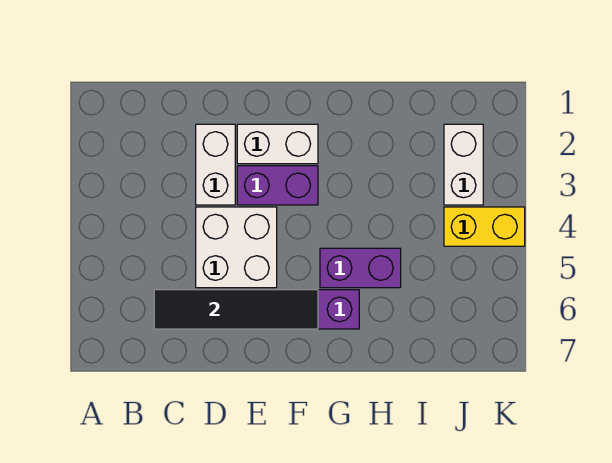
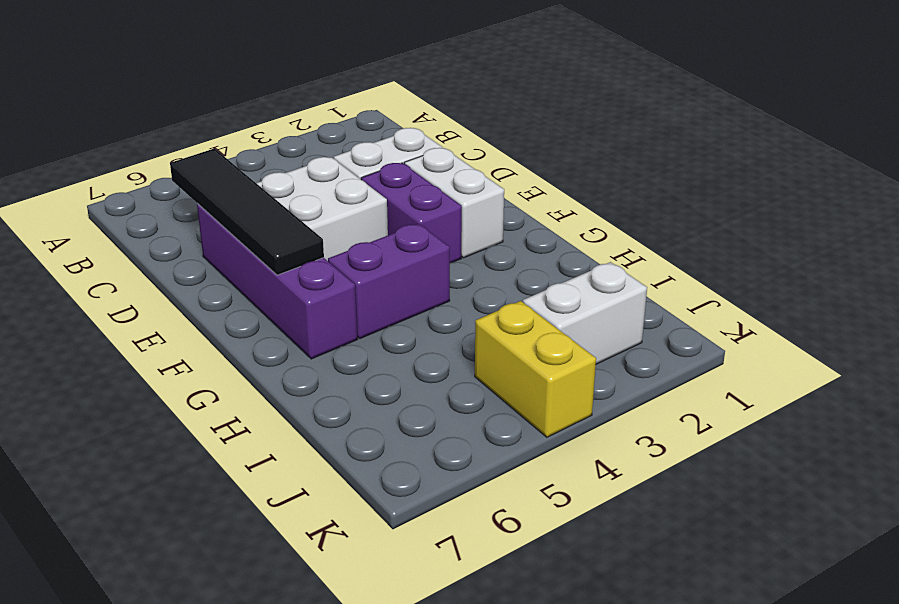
purple brick G5:H5 level 1 -> purple brick G4:G5 level 1

